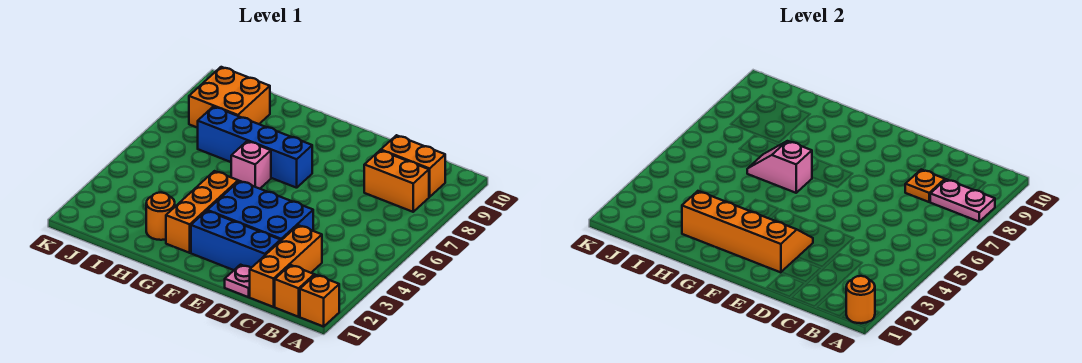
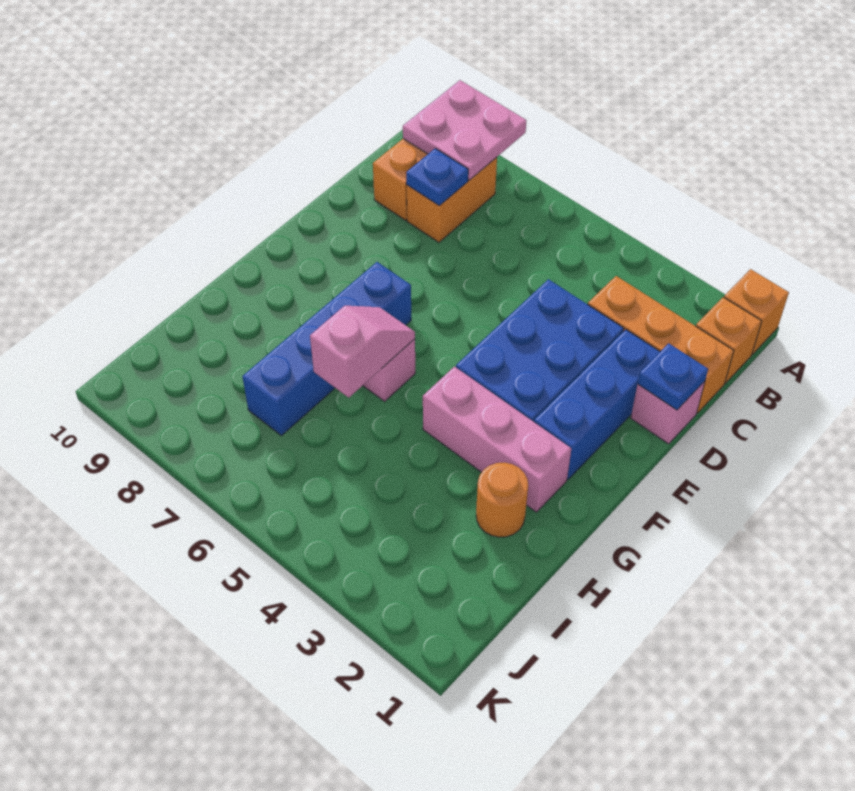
orange round brick A1 level 2 -> none
pink plate A8:B8 level 2 -> pink plate A8:B9 level 2
orange plate C8 level 2 -> blue plate C8 level 2
pink plate D1 level 1 -> pink brick D1 level 1
none -> blue plate D1 level 2
orange slope E2:H3 level 2 top 2 -> none
orange brick G2:G4 level 1 -> pink brick G2:G4 level 1
pink slope G6:H6 level 2 top G -> pink slope G6:H6 level 2 top H
orange brick I8:J9 level 1 -> none

